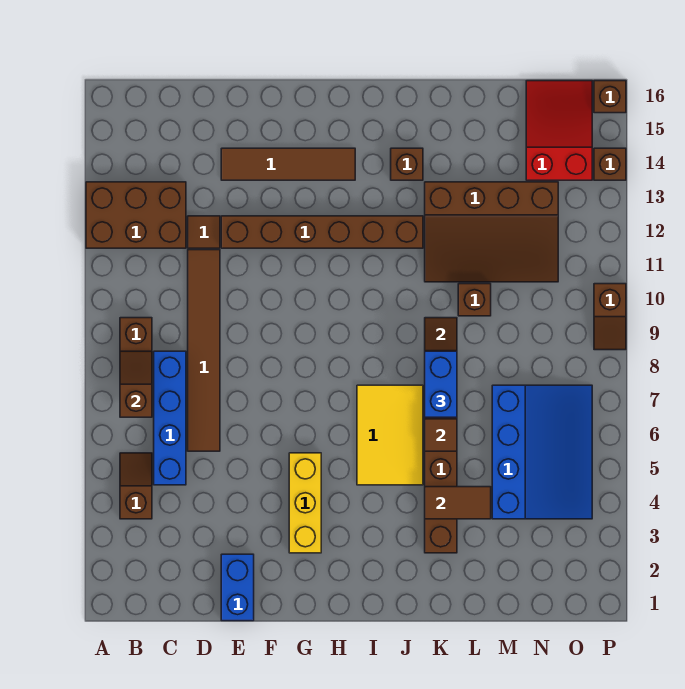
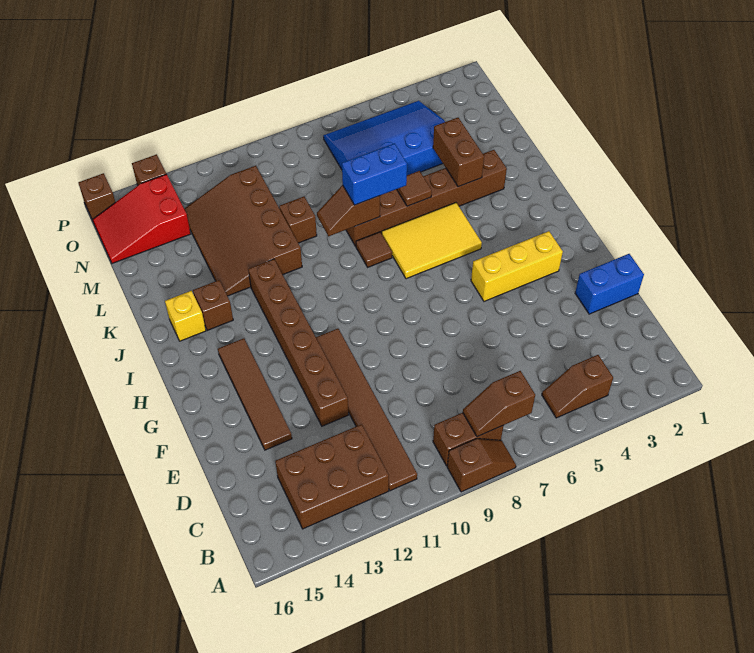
brown brick A12:C13 level 1 -> brown brick B12:C14 level 1
blue brick C5:C8 level 1 -> none
brown tile D6:D11 level 1 -> brown tile B11:G11 level 1
brown tile D12 level 1 -> brown tile J8 level 1
none -> yellow brick J15 level 1
brown tile K4:L4 level 2 -> brown brick K4:L4 level 2
brown slope K11:N13 level 1 top 13 -> brown slope K11:N13 level 1 top 11
brown slope P9:P10 level 1 top 10 -> brown slope A8:A9 level 1 top 9

